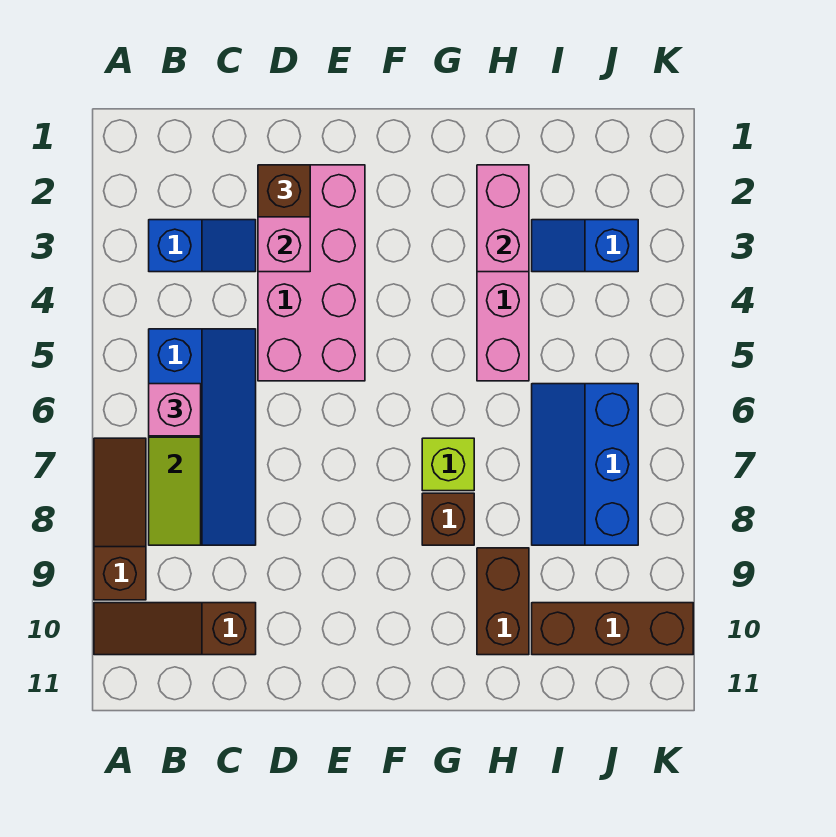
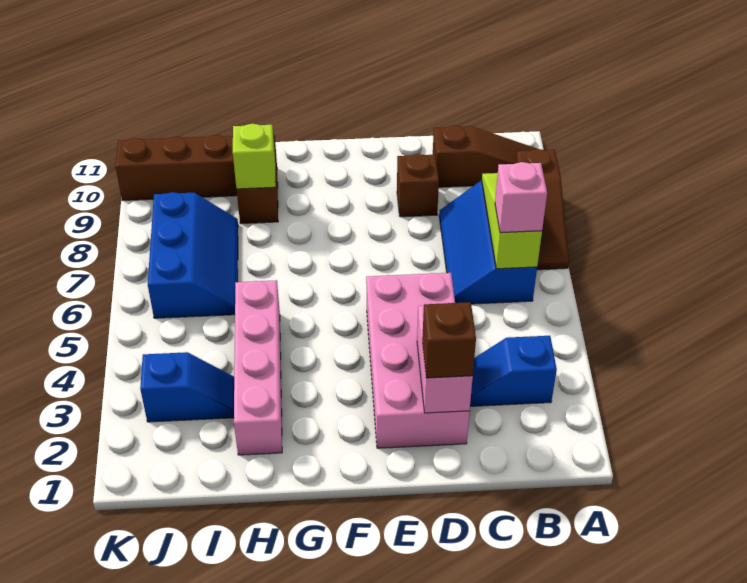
blue slope B5:C8 level 1 top B -> blue slope B6:C8 level 1 top B
lime brick G7 level 1 -> lime brick H9 level 2
brown brick G8 level 1 -> brown brick D9 level 1
pink brick H2:H3 level 2 -> none

